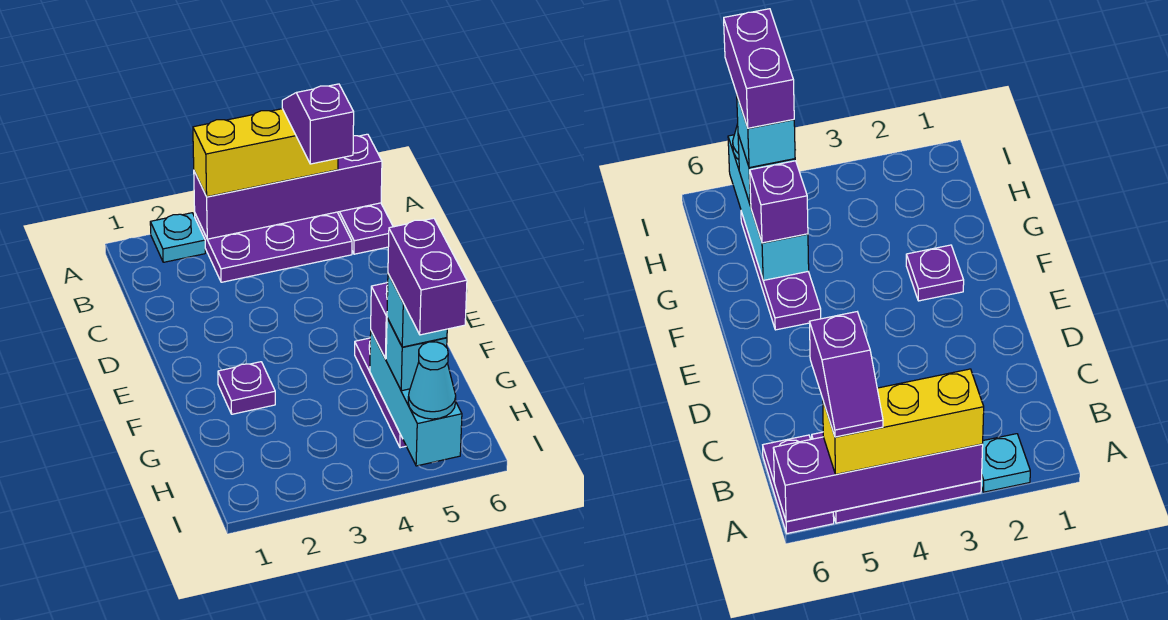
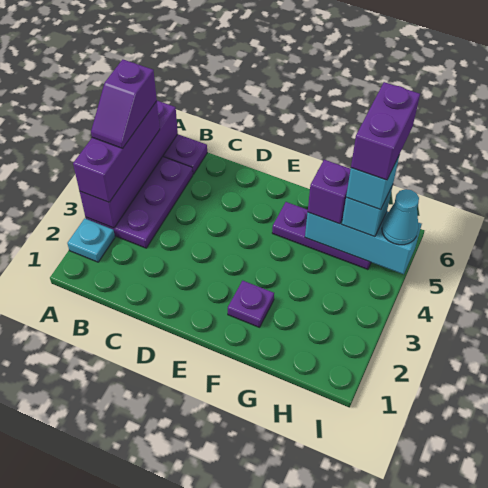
yellow brick A3:A5 level 3 -> purple brick A3:A5 level 3
purple slope A5:B5 level 4 top B -> purple slope A4:A5 level 4 top 5
purple brick H5:I5 level 5 -> purple brick H5:H6 level 5

